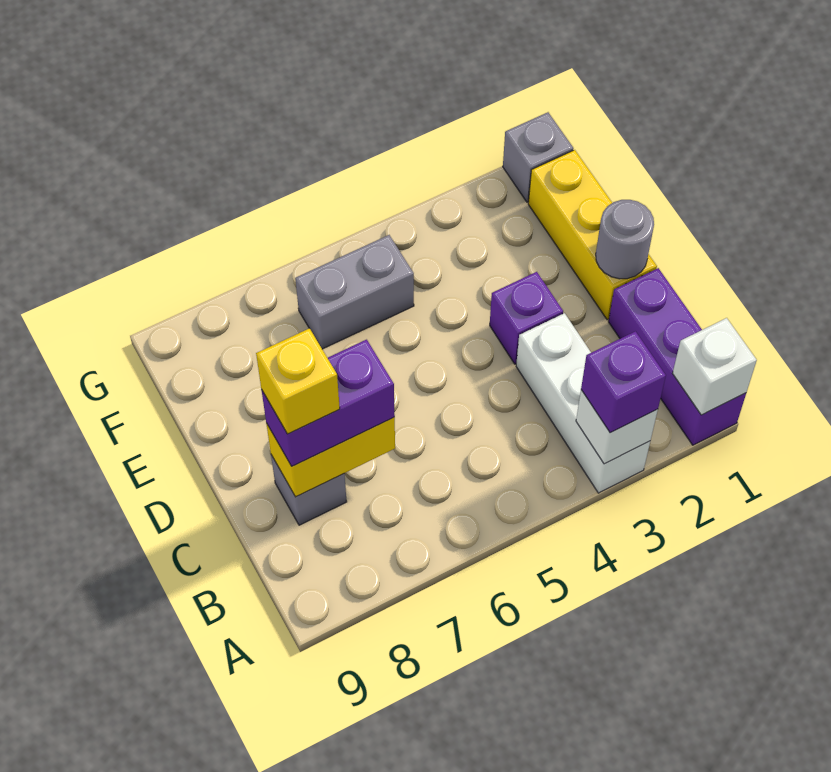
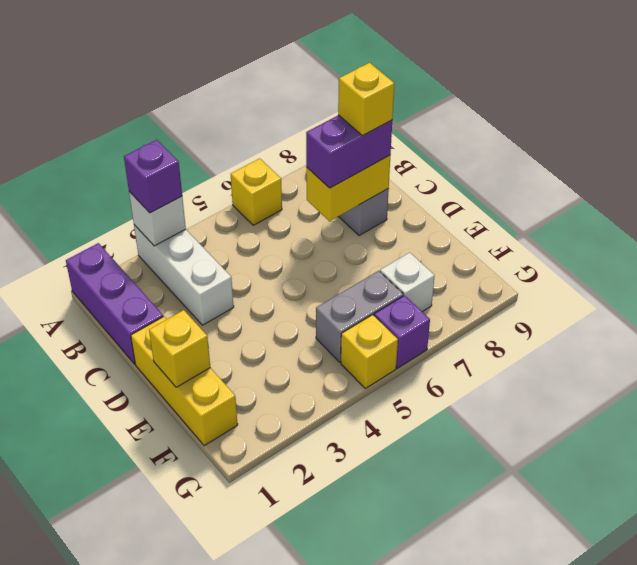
white brick A1 level 2 -> white brick F7 level 1
none -> yellow brick A6 level 1
grey round brick D1 level 2 -> none
purple brick D3 level 1 -> purple brick G6 level 1
none -> yellow brick E1 level 2
grey brick G1 level 1 -> none
none -> yellow brick G5 level 1

